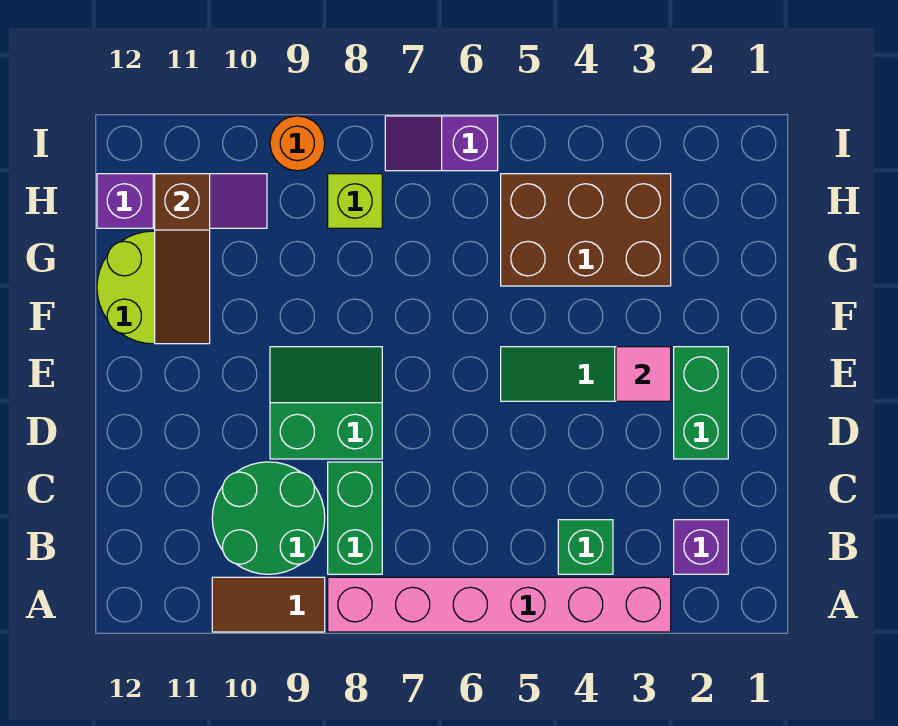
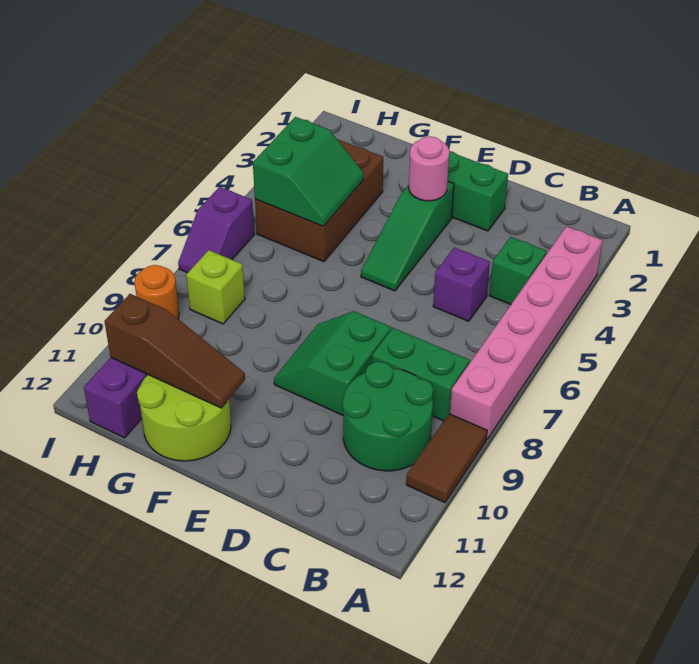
purple brick B2 level 1 -> purple brick C5 level 1
pink tile E3 level 2 -> pink round brick E3 level 2
none -> green slope G4:H5 level 2 top H

